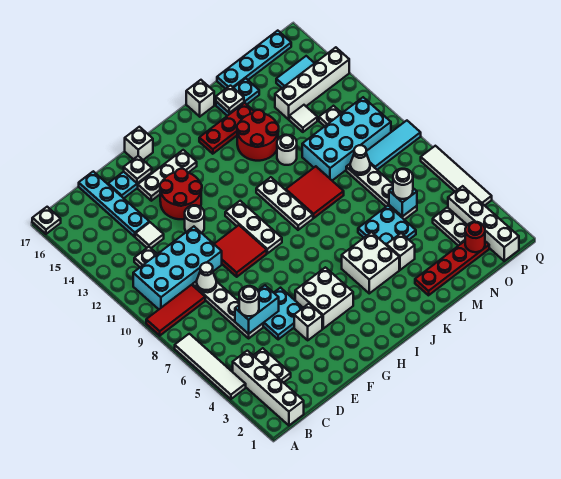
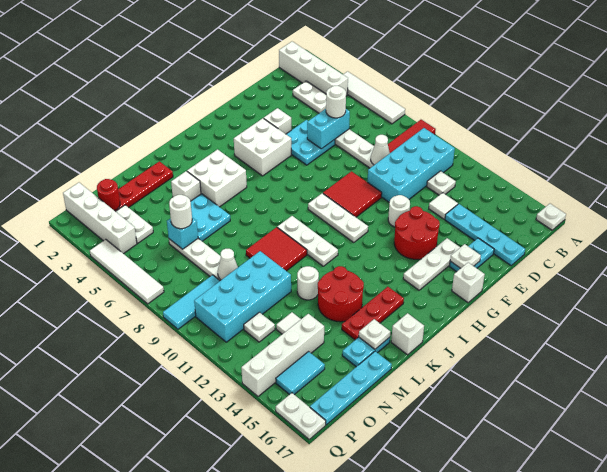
none -> white plate Q16:Q17 level 1

